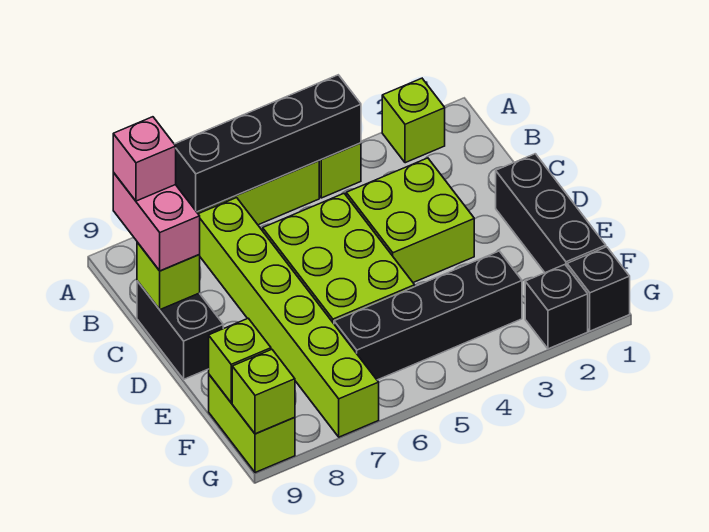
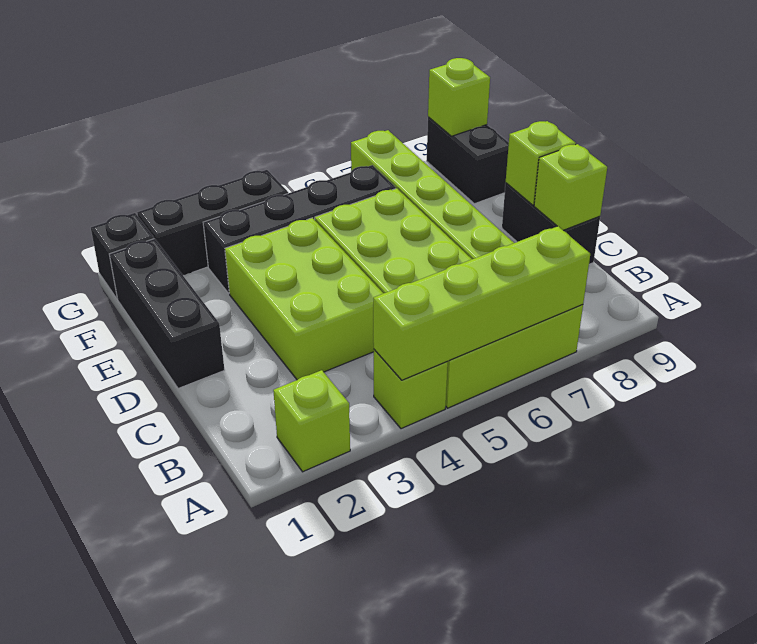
black brick A4:A7 level 2 -> lime brick A4:A7 level 2
pink brick B9:C9 level 3 -> none
pink brick B9 level 4 -> none
lime brick C3:D4 level 1 -> lime brick C3:E4 level 1
lime brick F9:G9 level 1 -> black brick F9:G9 level 1
lime brick F9 level 2 -> lime brick D9 level 2
black brick G2 level 1 -> black brick G2:G4 level 1

